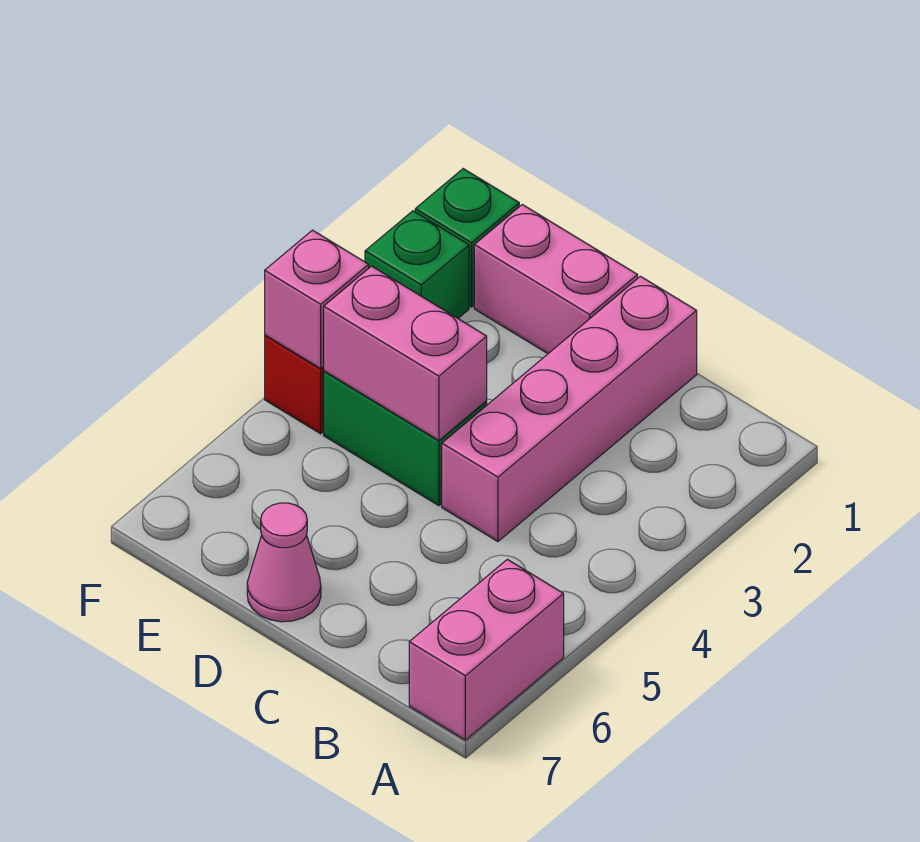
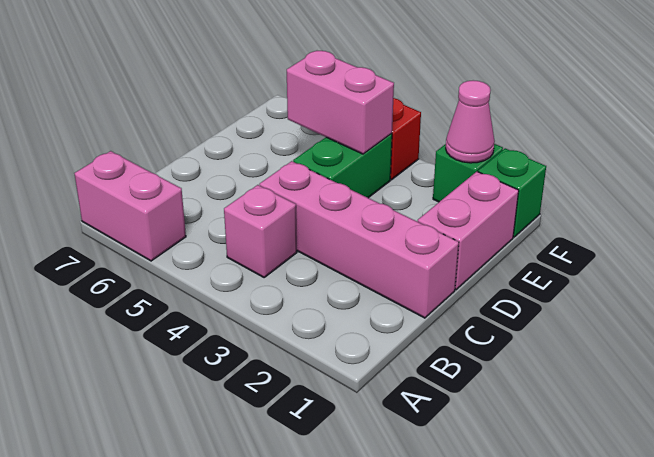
pink brick D4:E4 level 2 -> pink brick E4:E5 level 2
pink cone D7 level 1 -> pink cone F2 level 2
pink brick F4 level 2 -> pink brick B4 level 1

